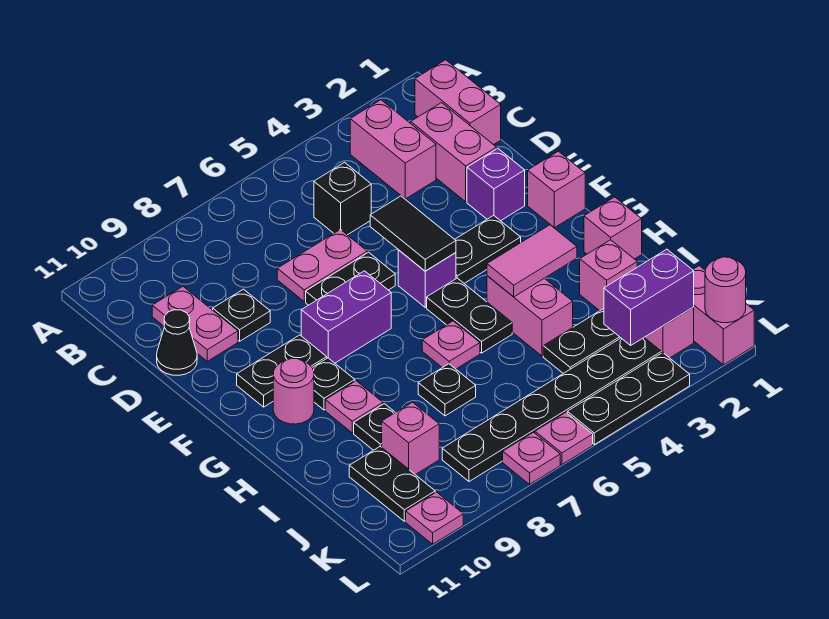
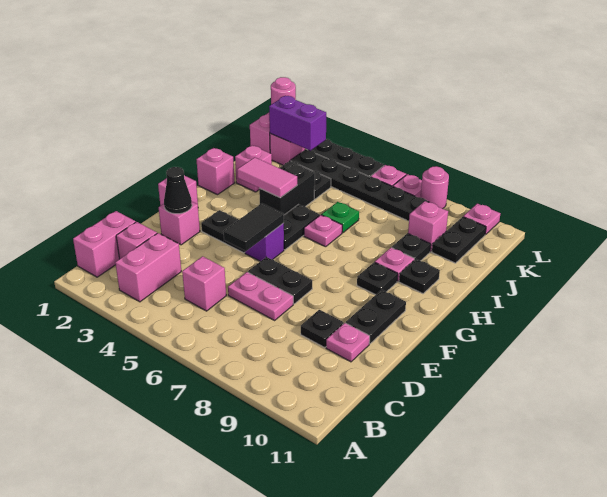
pink brick C2:D2 level 1 -> pink brick C2 level 1
black brick C5 level 1 -> pink brick C5 level 1
pink plate C10:D10 level 1 -> pink plate D10 level 1
black cone D11 level 1 -> black cone E2 level 2
purple brick E2 level 1 -> pink brick E2 level 1
purple brick F7:F8 level 1 -> none
black plate F9:F10 level 1 -> black plate E10:F10 level 1
pink round brick G10 level 1 -> pink round brick L8 level 1
pink brick H4:I4 level 1 -> black brick H4:I4 level 1
none -> green plate I6 level 1
black plate I7 level 1 -> black plate H10 level 1

